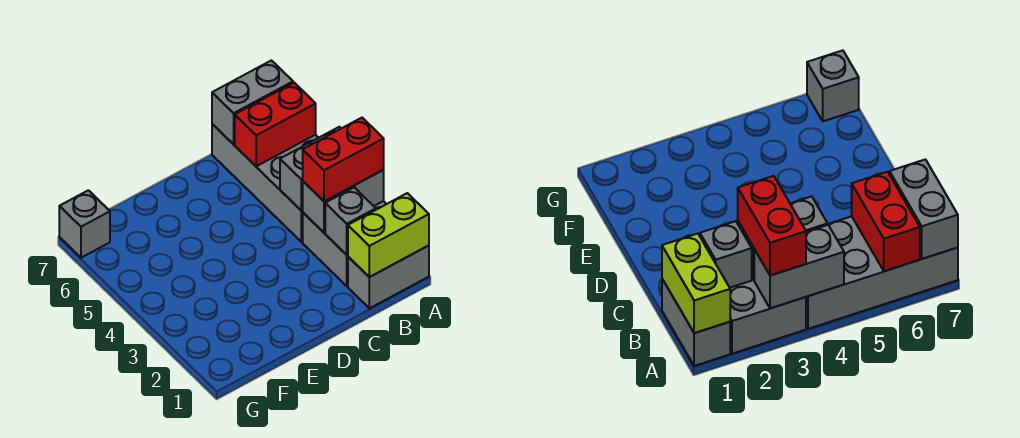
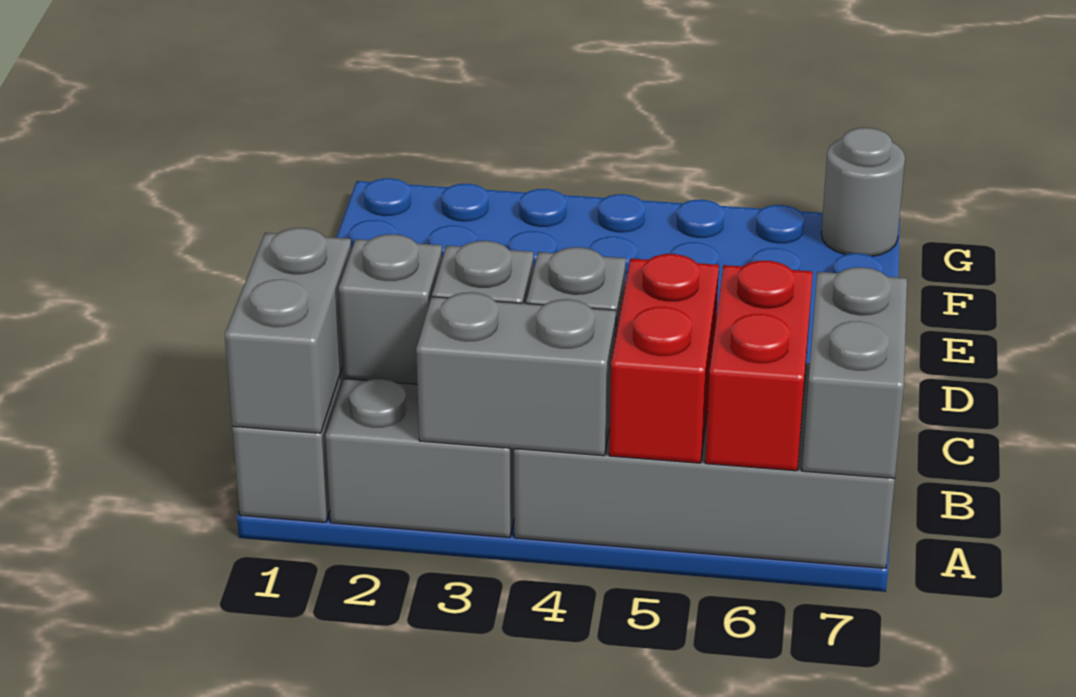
lime brick A1:B1 level 2 -> grey brick A1:B1 level 2
red brick A3:B3 level 3 -> red brick A5:B5 level 2
grey brick G7 level 1 -> grey round brick G7 level 1

